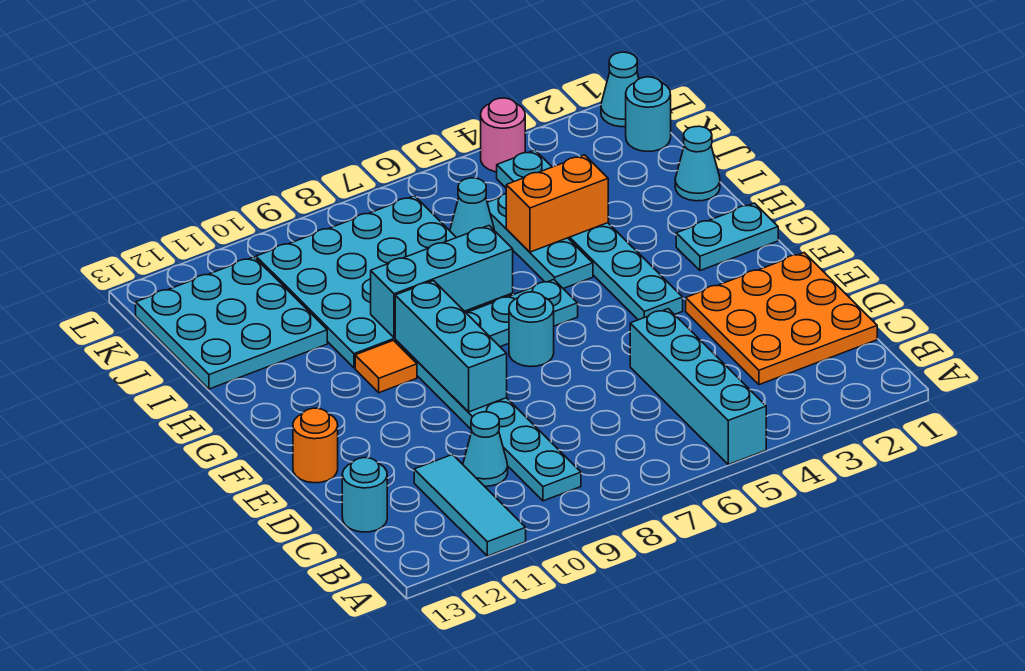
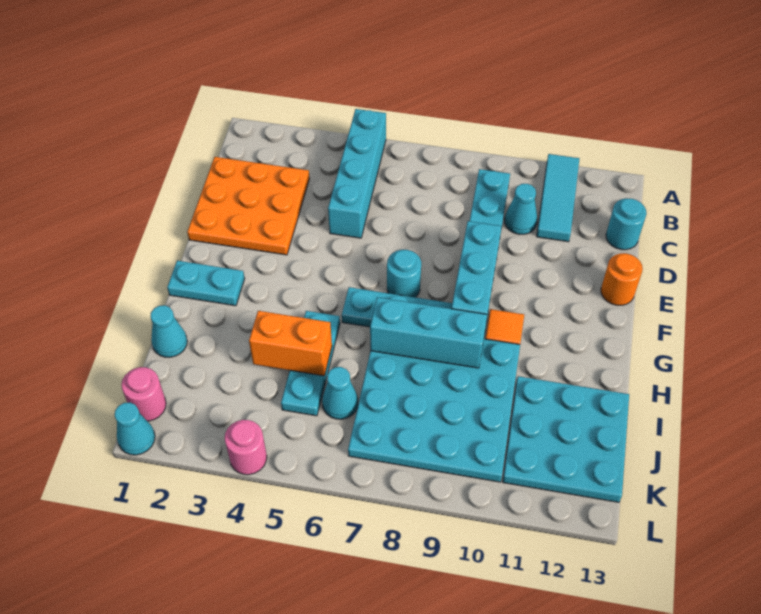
cyan plate F4:K4 level 1 -> none
cyan round brick K1 level 1 -> pink round brick K1 level 1

